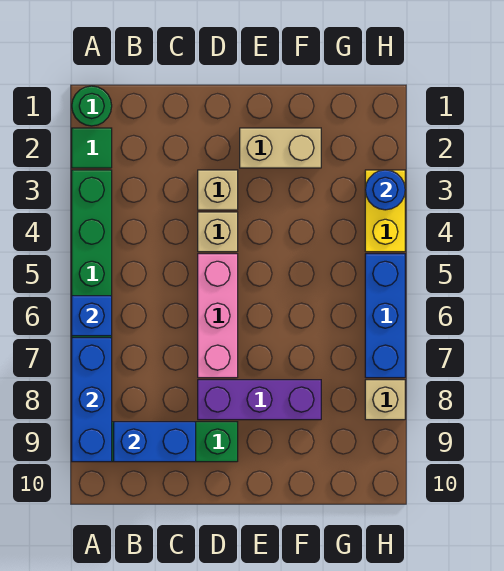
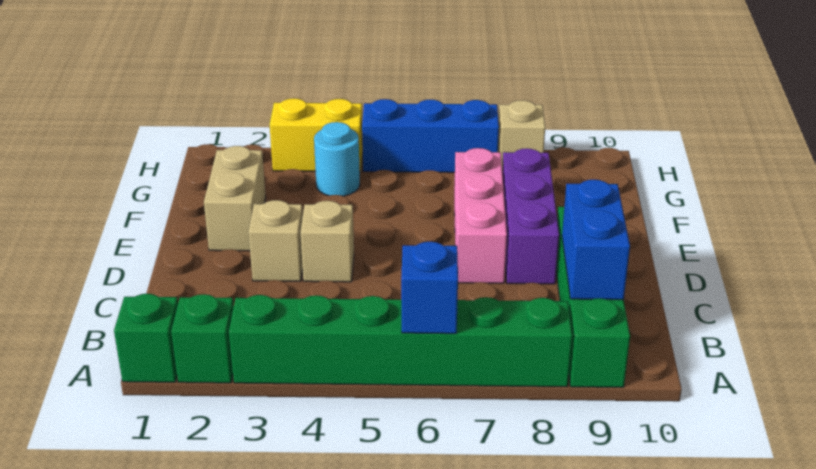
green round brick A1 level 1 -> green brick A1 level 1
green tile A2 level 1 -> green brick A2 level 1
blue brick A7:A9 level 2 -> none
pink brick D5:D7 level 1 -> pink brick D7:F7 level 1
none -> cyan round brick G4 level 1
blue round brick H3 level 2 -> none

